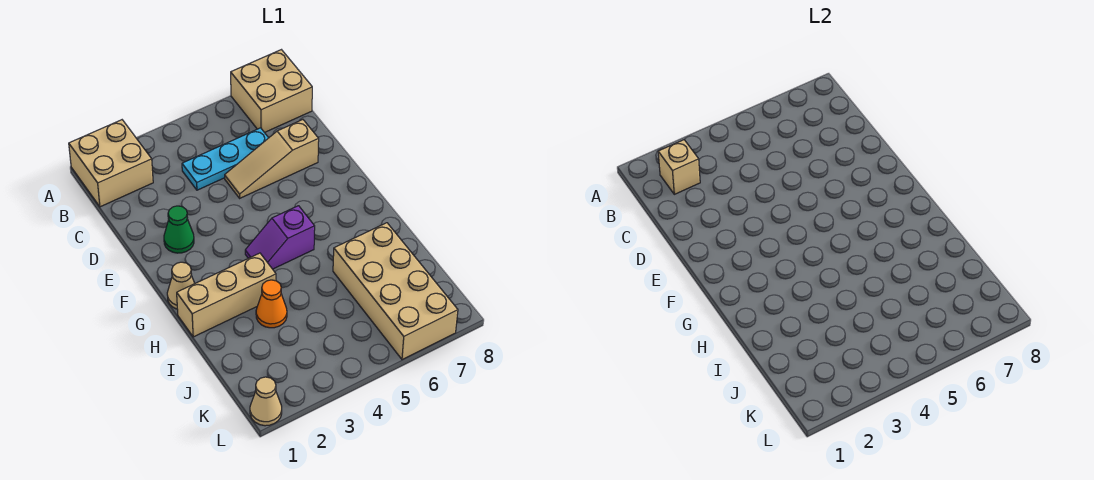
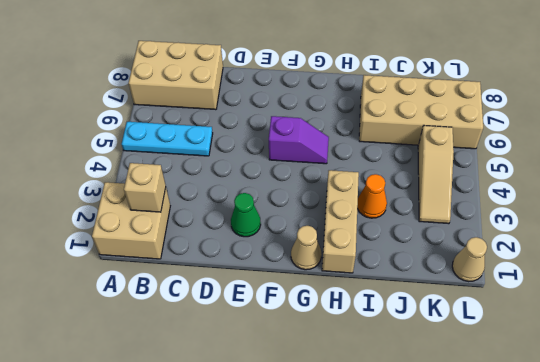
tan brick A7:B8 level 1 -> tan brick A7:C8 level 1
cyan plate C4:C6 level 1 -> cyan plate A5:C5 level 1
tan slope D5:D7 level 1 top 7 -> tan slope K3:K5 level 1 top 5
purple slope G4:G5 level 1 top 5 -> purple slope F5:G5 level 1 top F

